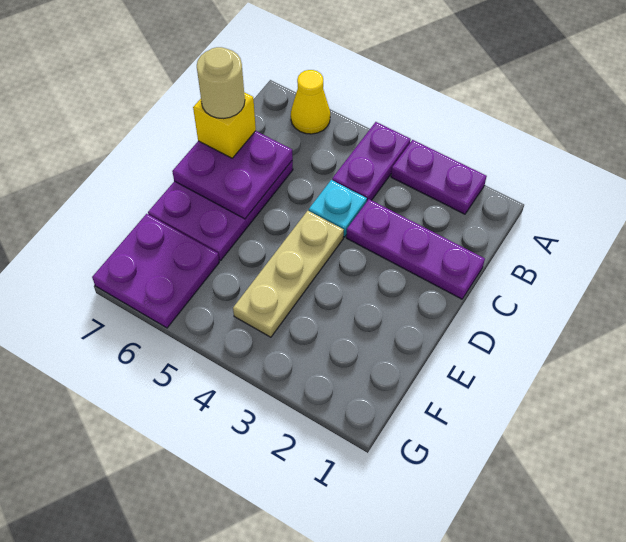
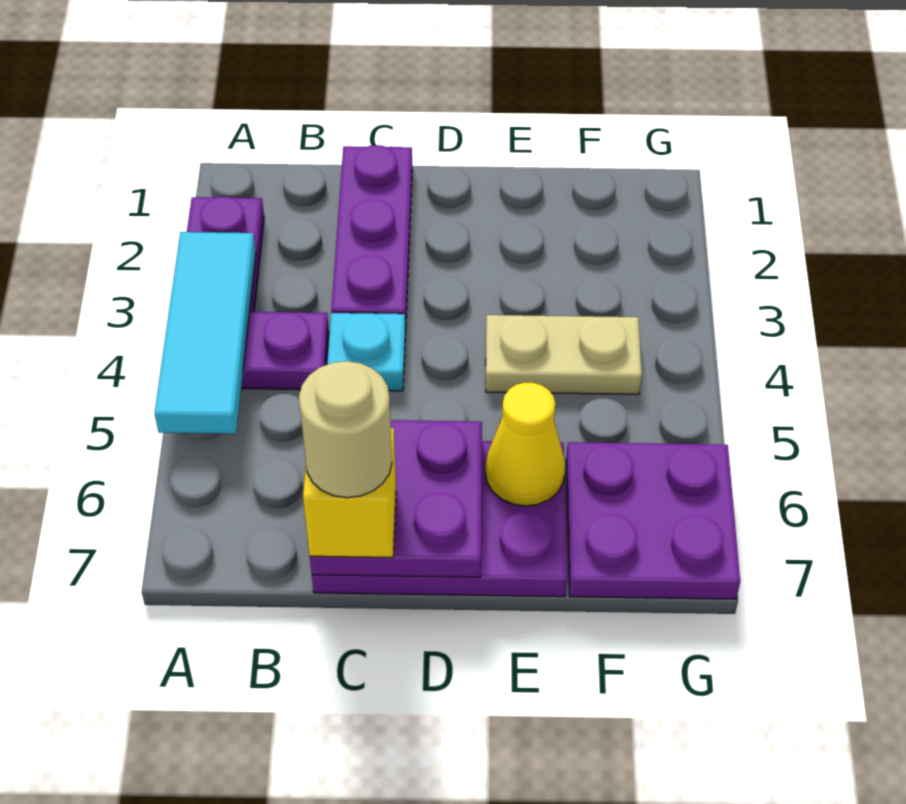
none -> cyan tile A3:A5 level 2
yellow cone A6 level 1 -> yellow cone E6 level 2
tan plate D4:F4 level 1 -> tan plate E4:F4 level 1

